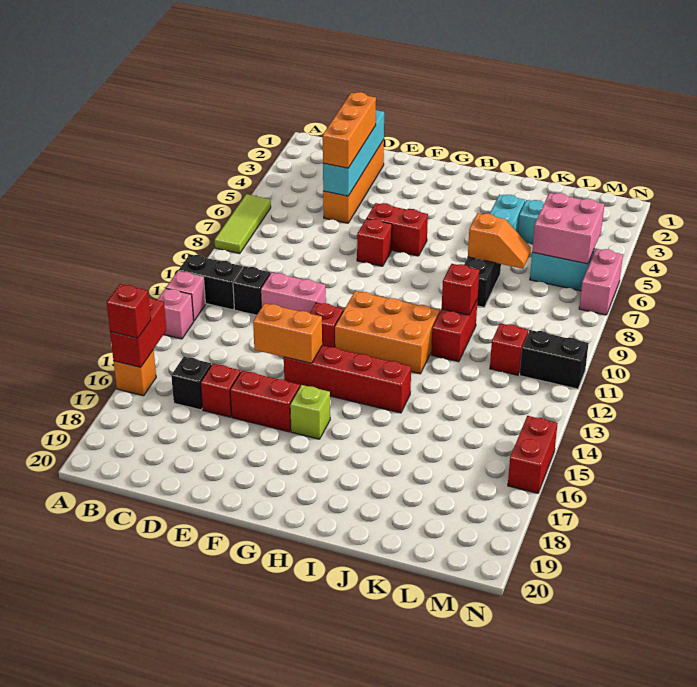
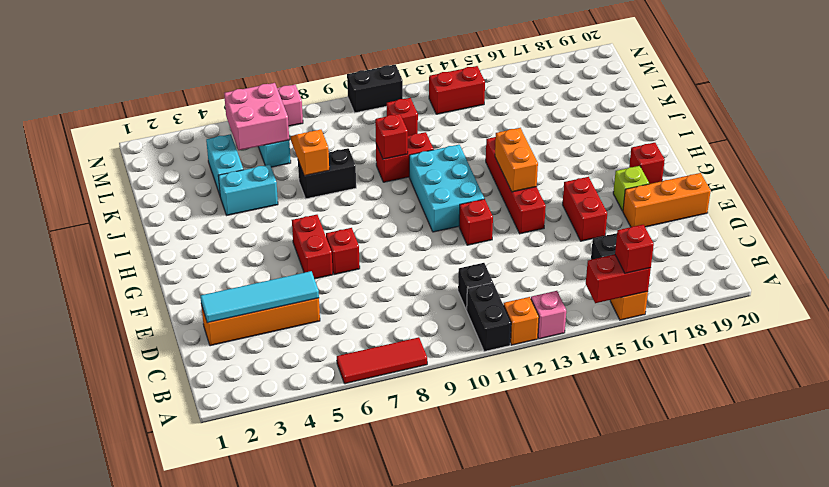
lime tile A6:A8 level 1 -> red tile A6:A8 level 1
pink brick A12 level 1 -> orange brick A12 level 1
cyan brick D2:D5 level 2 -> cyan tile D2:D5 level 2
orange brick D3:D5 level 3 -> orange brick E18:E20 level 1
pink brick D11:E11 level 1 -> none
red brick D16 level 1 -> red brick G19 level 1
orange brick E14:F14 level 2 -> orange brick G14:H14 level 2
orange brick G11:I12 level 1 -> cyan brick G11:I12 level 1
lime brick G16 level 1 -> lime brick F18 level 1
black brick M11:N11 level 1 -> black brick N10:N11 level 1
red brick N15:N16 level 1 -> red brick M13:M14 level 1

